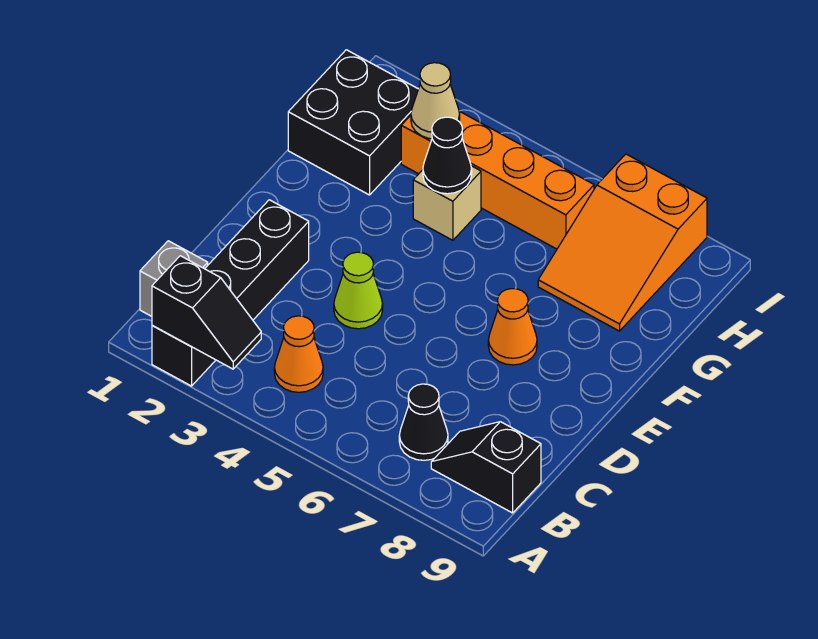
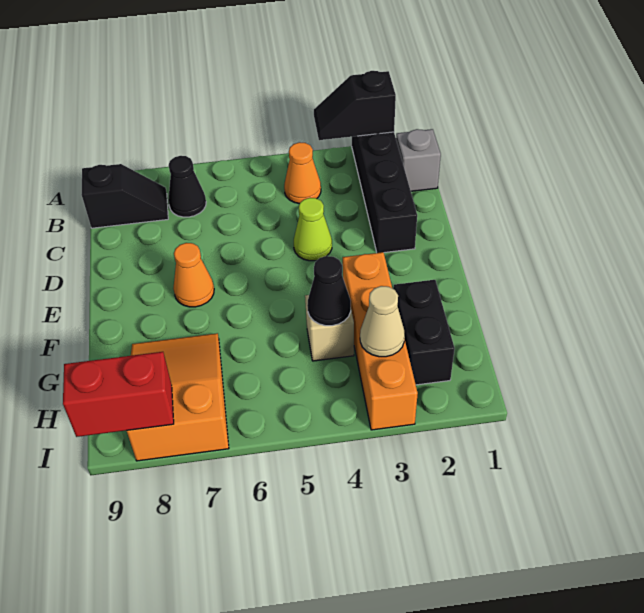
black brick G1:H2 level 1 -> black brick G2:H2 level 1
orange brick H3:H6 level 1 -> orange brick F3:I3 level 1
none -> red brick I8:I9 level 2

